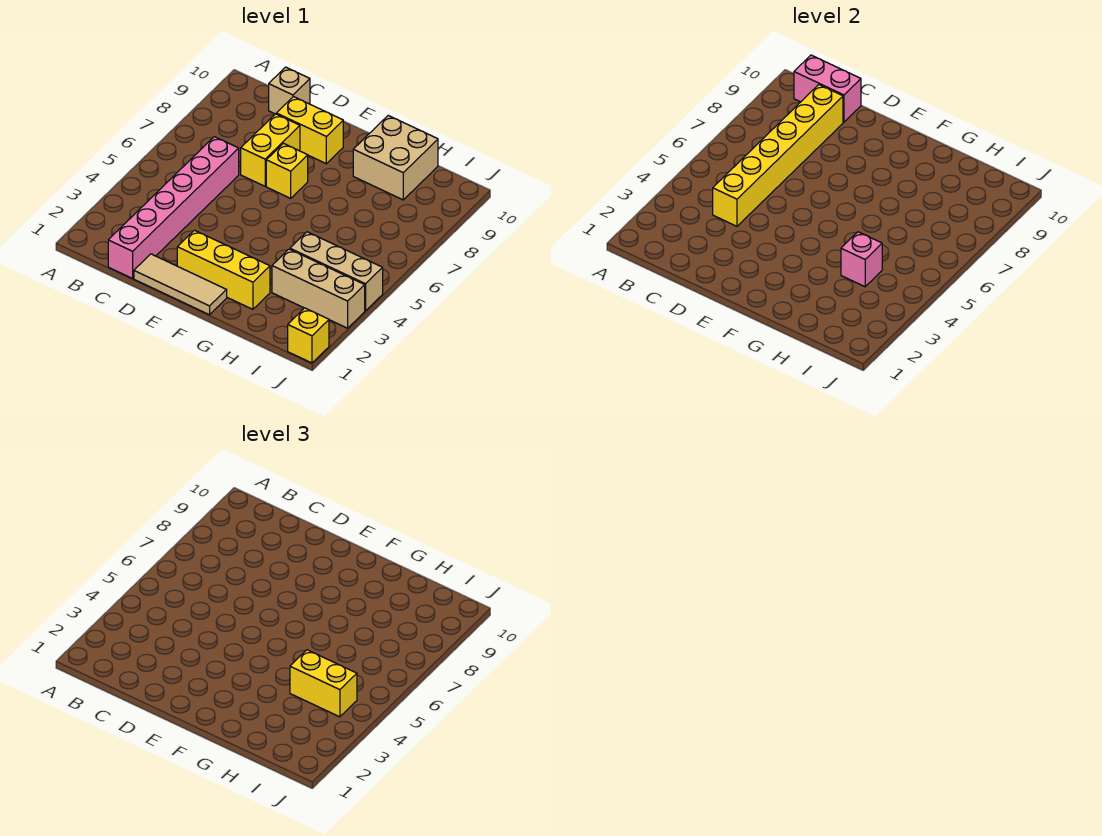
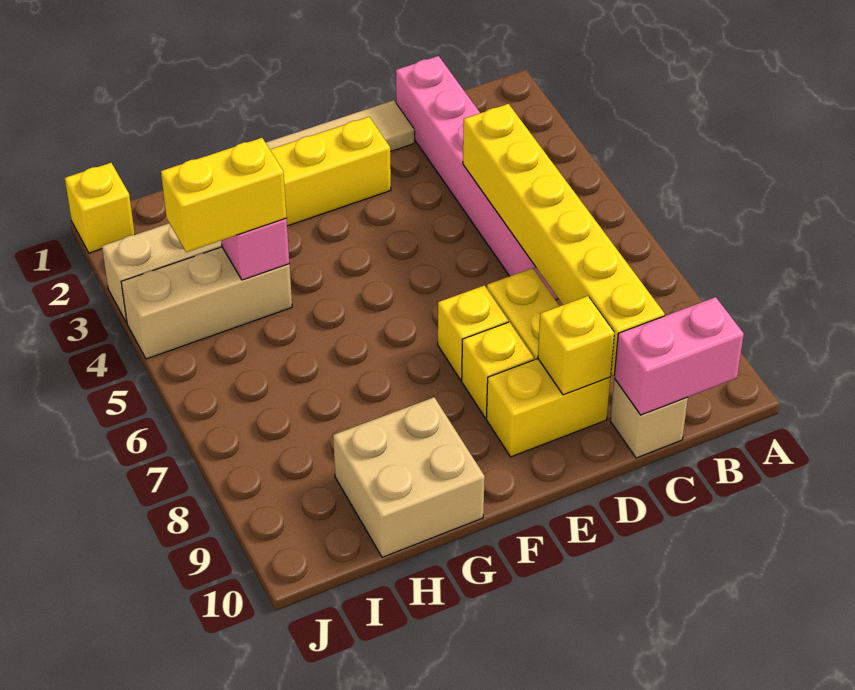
none -> yellow brick D9 level 2
none -> yellow brick E8 level 1

